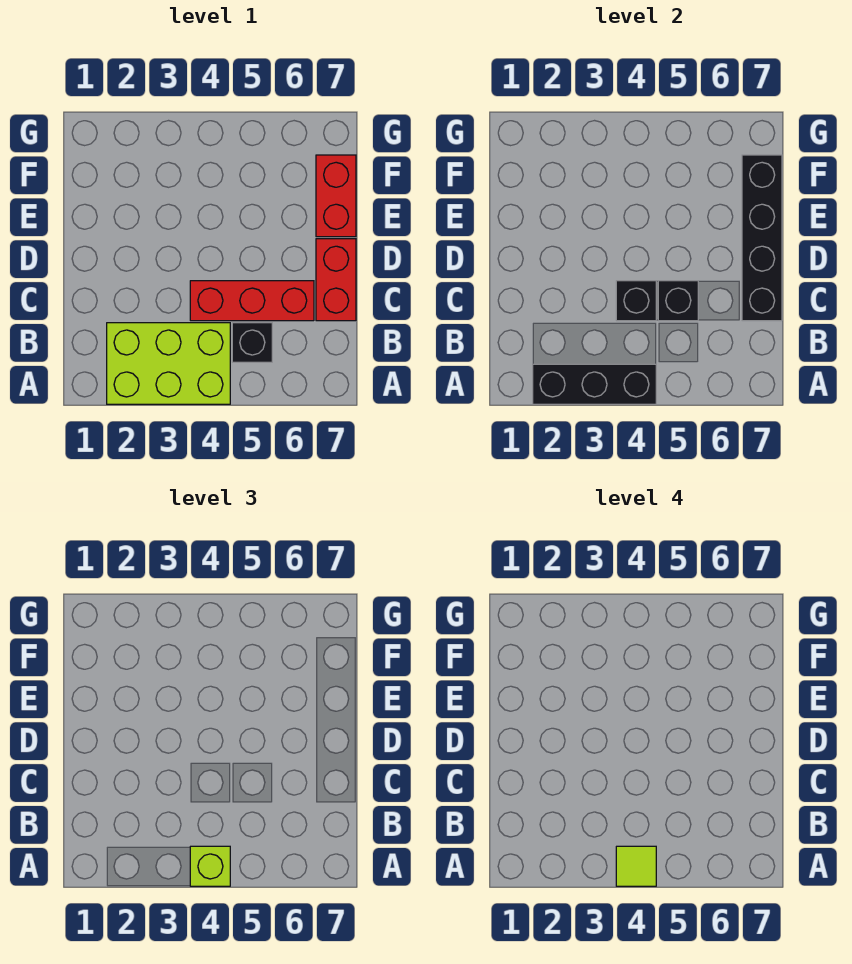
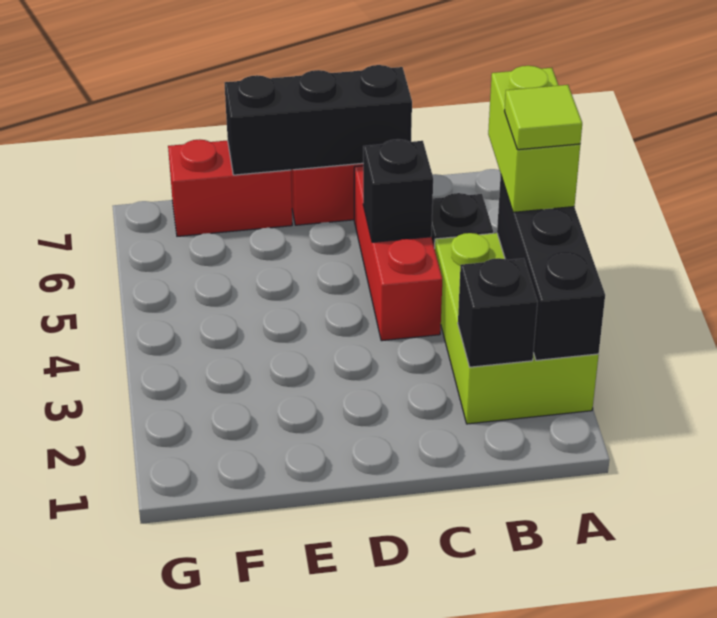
lime brick A4 level 3 -> lime brick A4:A5 level 3
black brick C4 level 2 -> black brick B2 level 2
black brick C7:F7 level 2 -> black brick C7:E7 level 2

